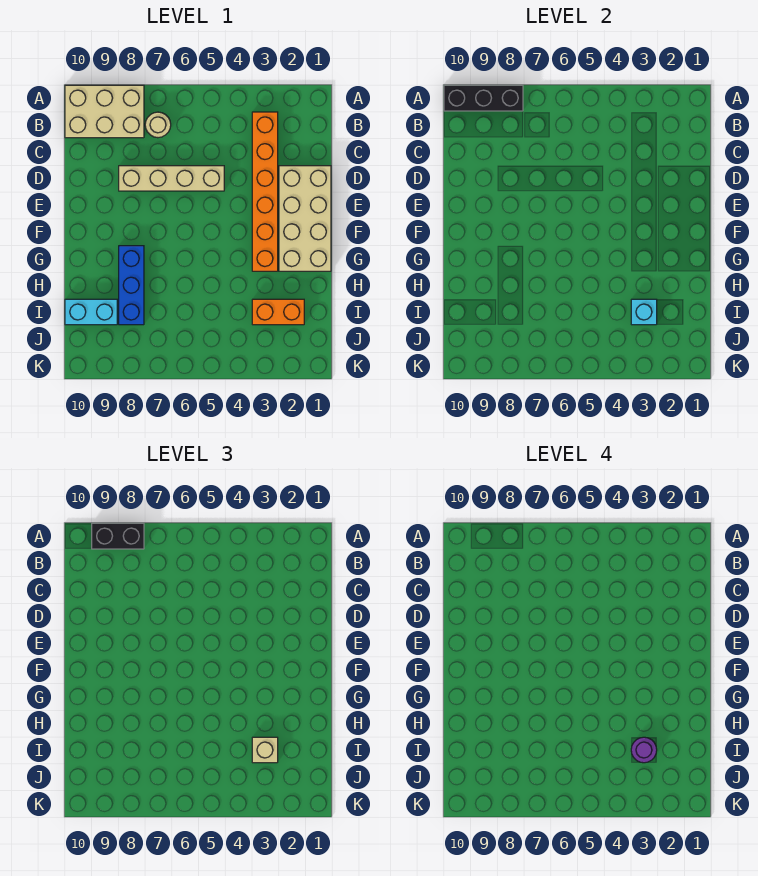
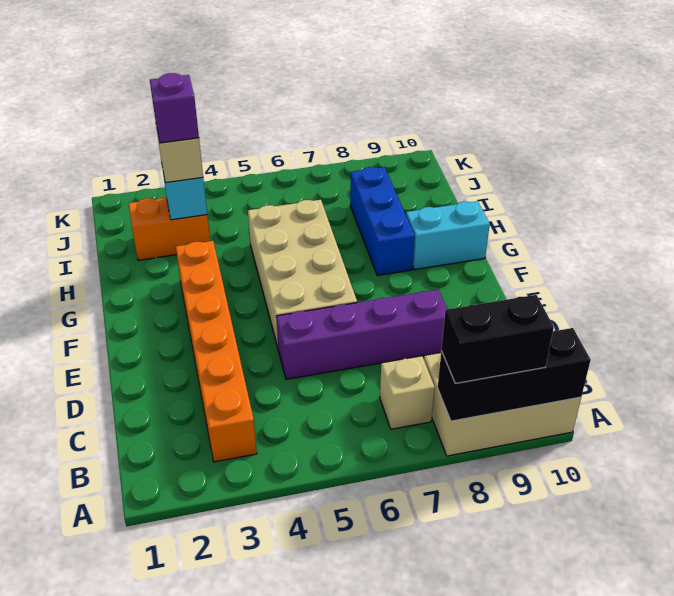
tan round brick B7 level 1 -> tan brick B7 level 1
tan brick D1:G2 level 1 -> tan brick E5:H6 level 1
tan brick D5:D8 level 1 -> purple brick D5:D8 level 1
purple round brick I3 level 4 -> purple brick I3 level 4
cyan brick I9:I10 level 1 -> cyan brick G9:G10 level 1

